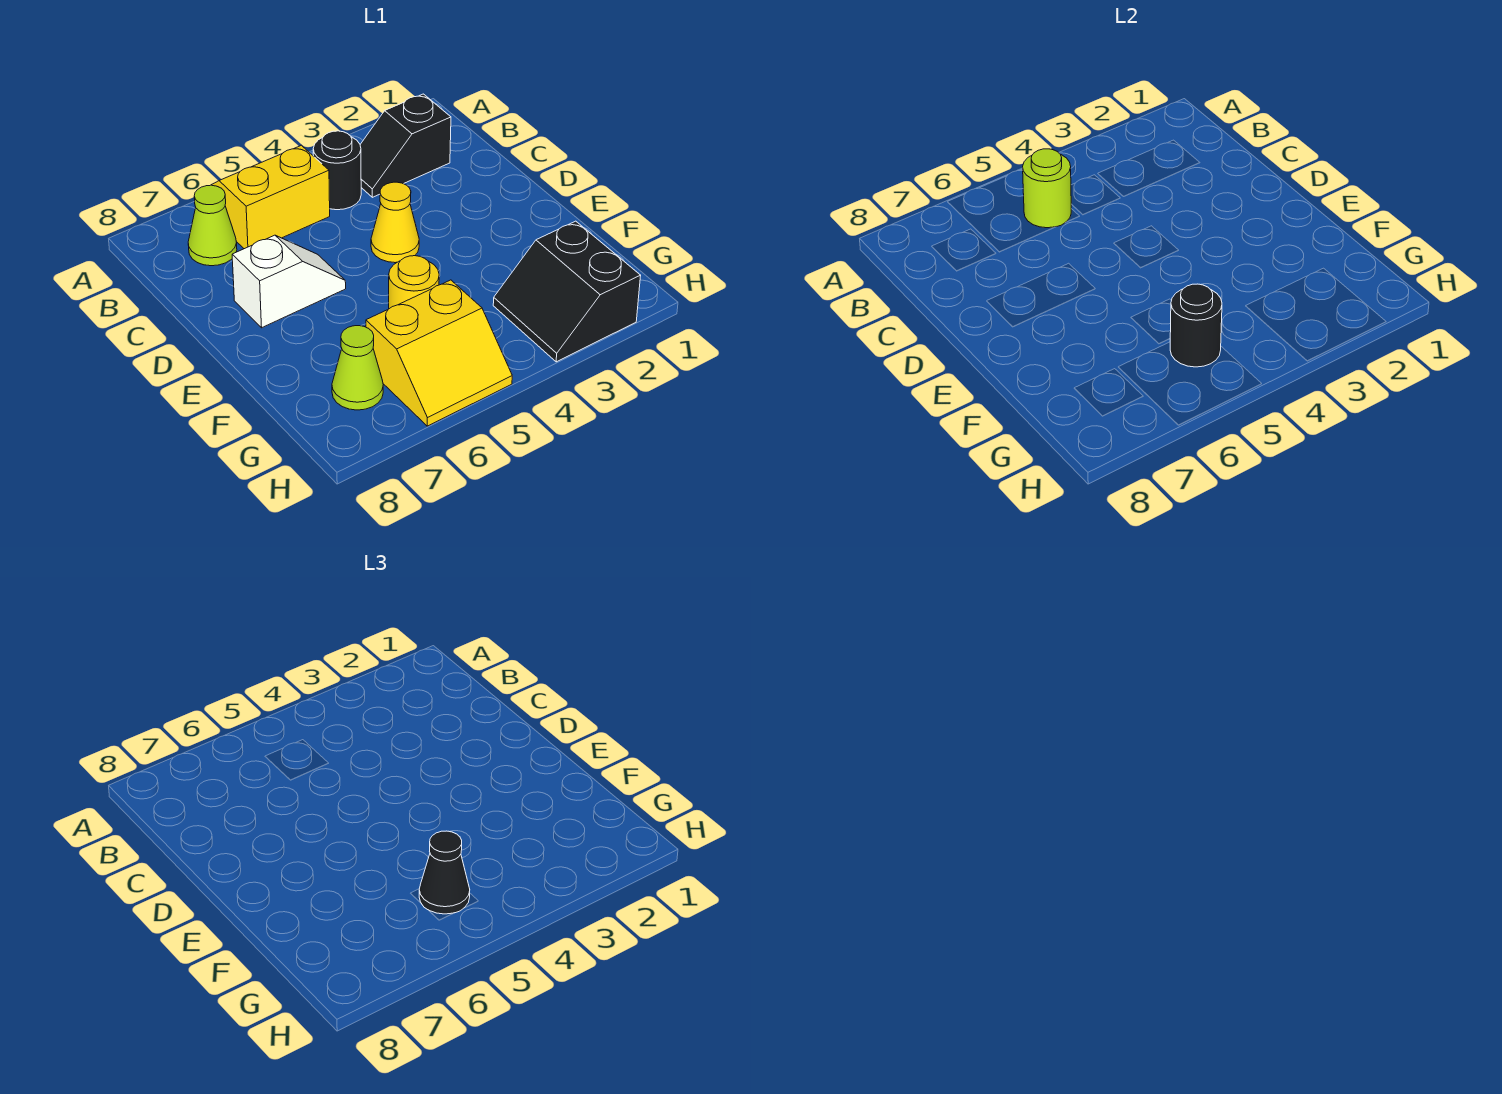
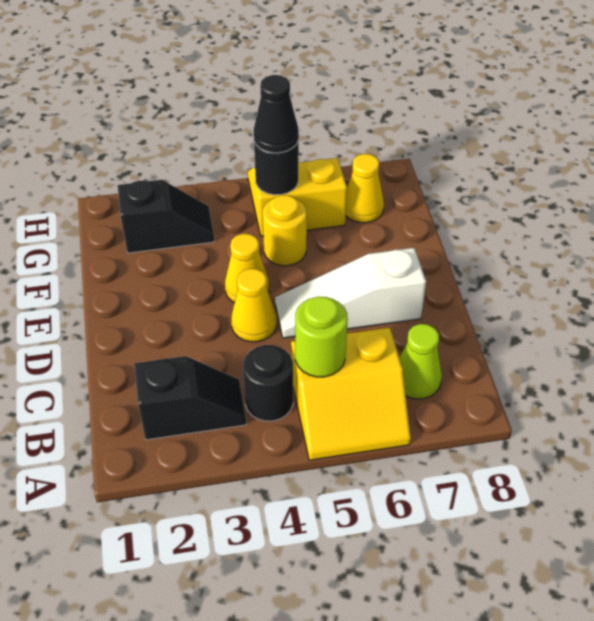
white slope D6:D7 level 1 top 7 -> white slope D5:D7 level 1 top 7
none -> yellow cone E4 level 1
black slope G2:H3 level 1 top 2 -> black slope G2:G3 level 1 top 2
lime cone G7 level 1 -> yellow cone G7 level 1

